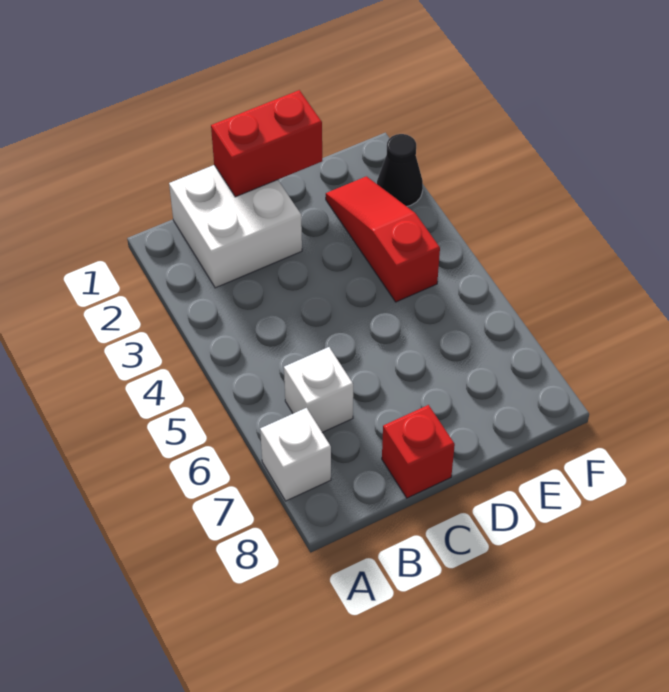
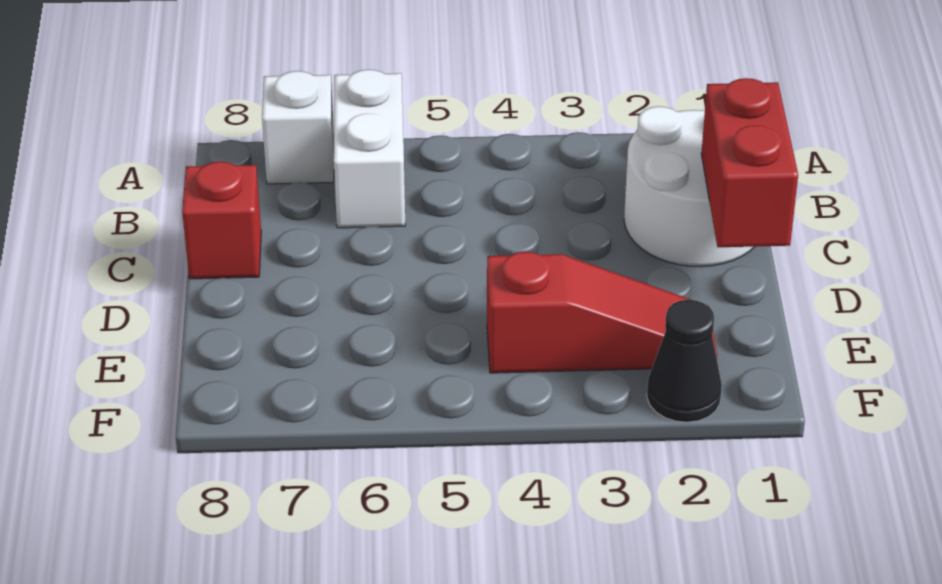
white brick B1:C2 level 1 -> white round brick B1:C2 level 1
white brick B6 level 1 -> white brick A6:B6 level 1

